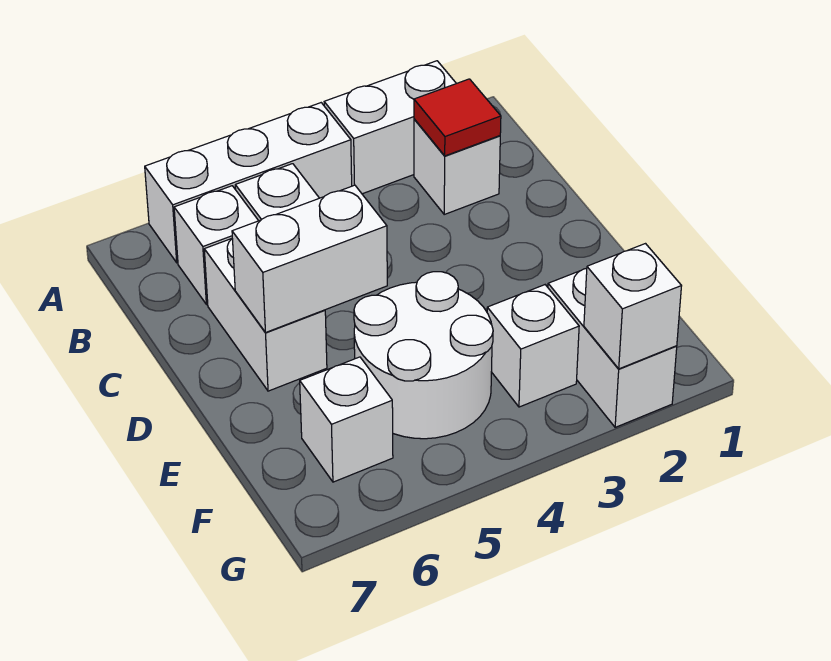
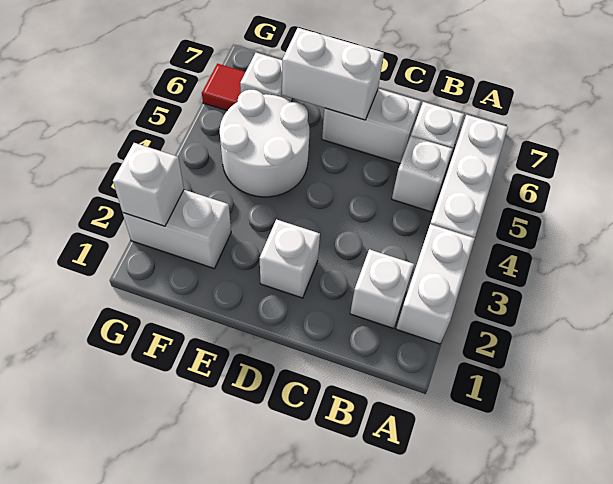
red tile B2 level 2 -> red tile G6 level 1
white brick D5:D6 level 2 -> white brick D6:E6 level 2
white brick F3 level 1 -> white brick D2 level 1

